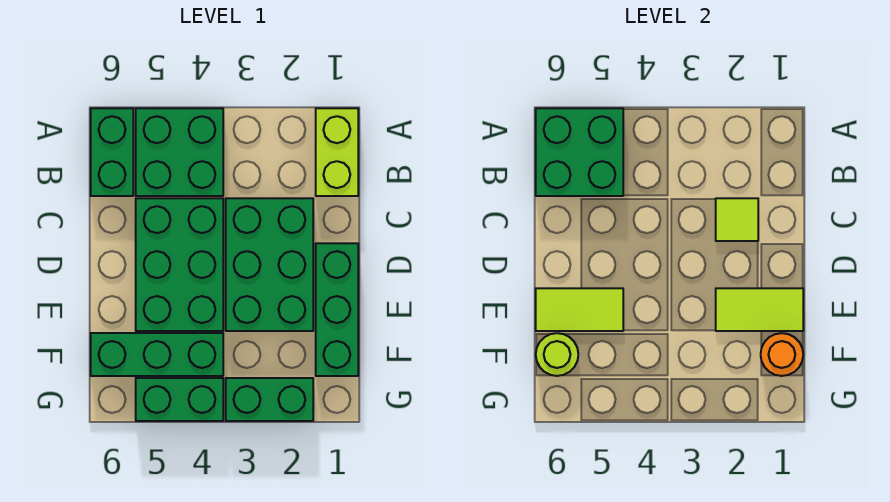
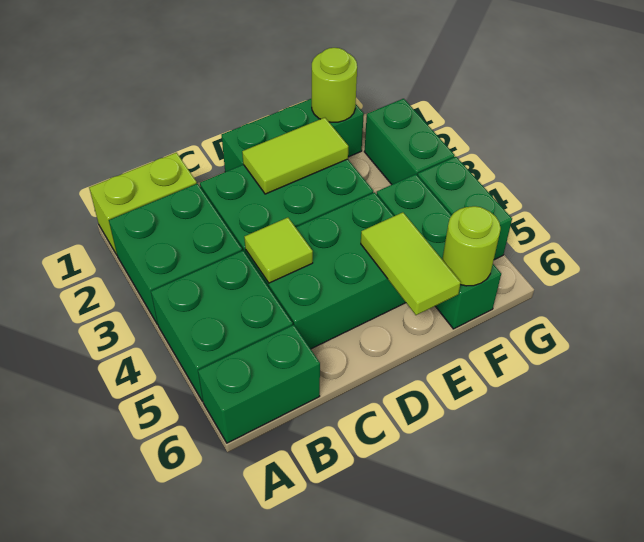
green brick A5:B6 level 2 -> green brick A2:B3 level 1
lime tile C2 level 2 -> lime tile C4 level 2
lime tile E1:E2 level 2 -> lime tile D2:E2 level 2
orange round brick F1 level 2 -> lime round brick F1 level 2

